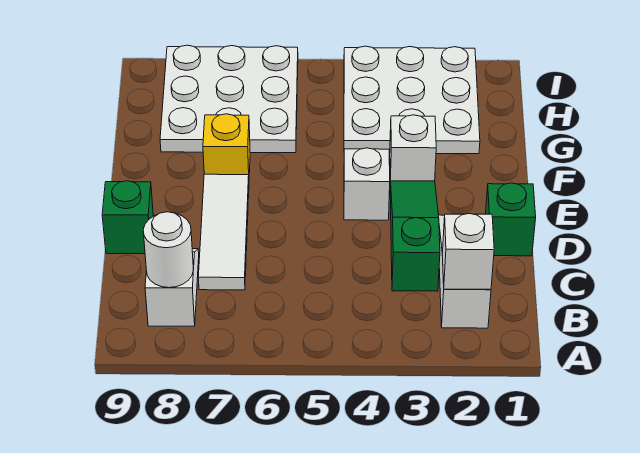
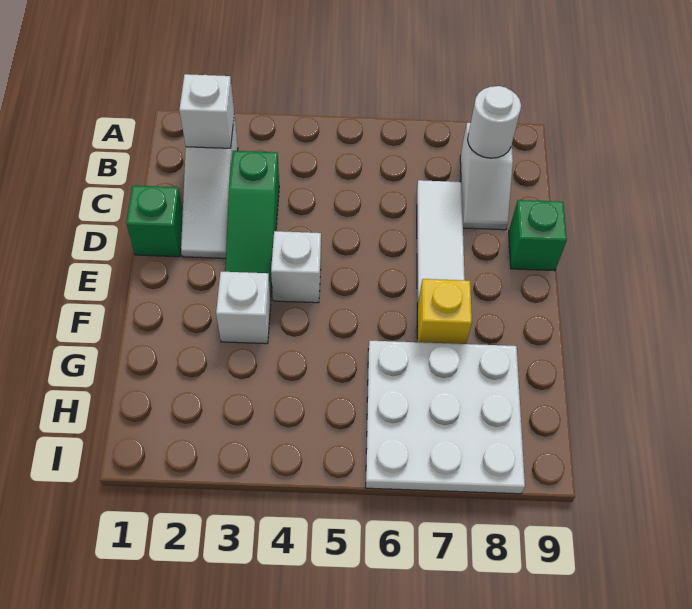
white plate G2:I4 level 1 -> none

